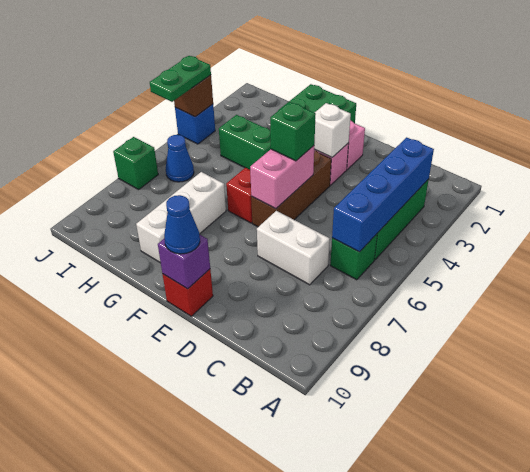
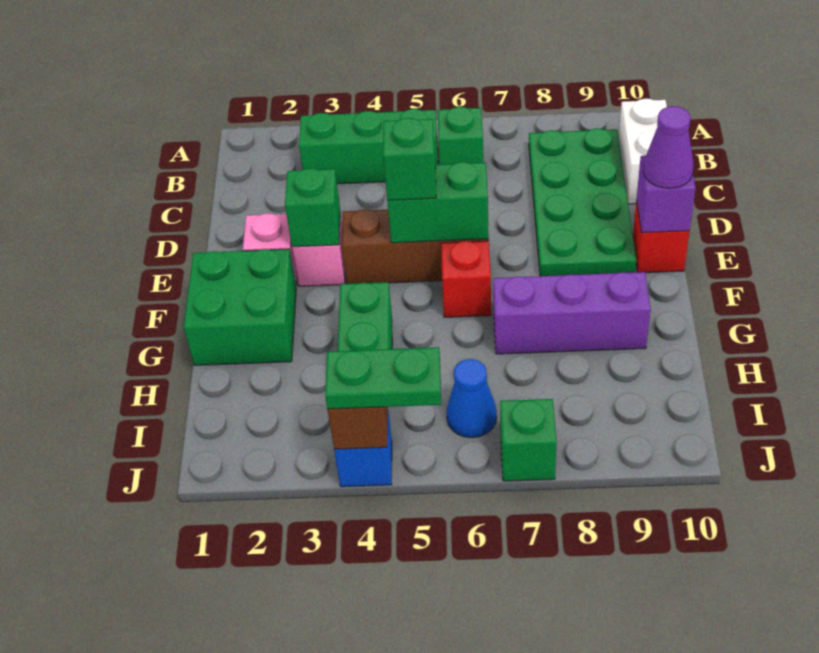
blue brick B3:B6 level 2 -> none
none -> green plate B8:E9 level 1
white brick C7:D7 level 1 -> white brick B10:C10 level 1
white brick E3 level 2 -> green brick E3 level 2
pink brick E5:E6 level 2 -> green brick E5:E6 level 2
blue cone E10 level 3 -> purple cone E10 level 3
white brick G7:G9 level 1 -> purple brick G7:G9 level 1

